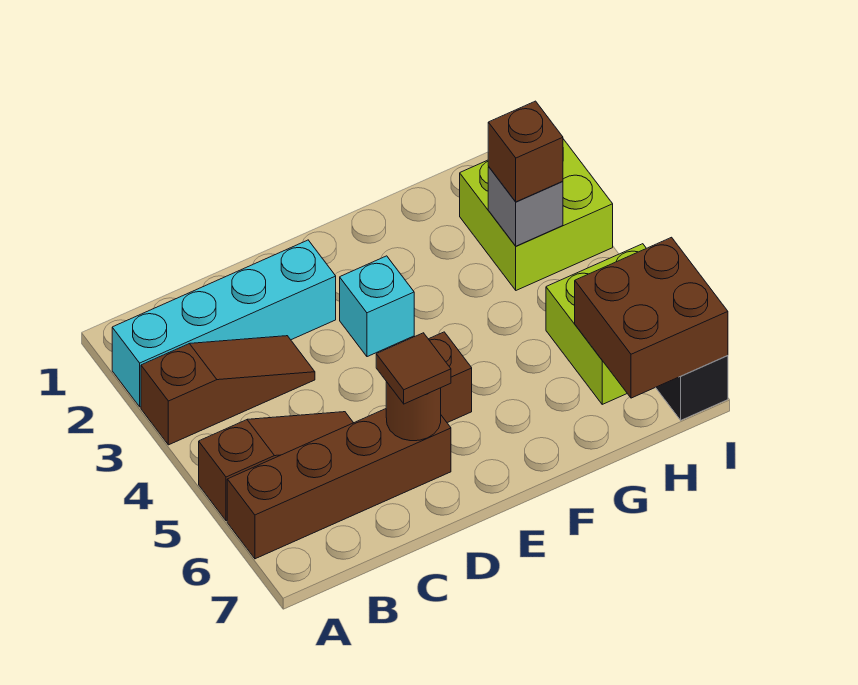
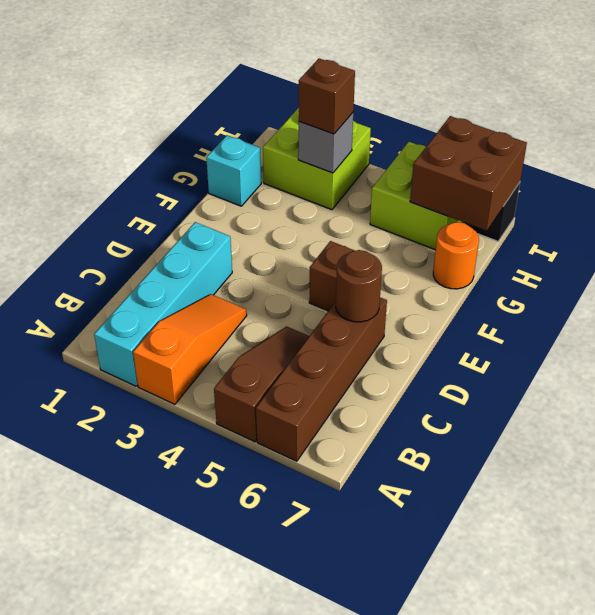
brown slope A3:C3 level 1 top A -> orange slope A3:C3 level 1 top A
brown tile D6 level 3 -> none
cyan brick E3 level 1 -> cyan brick G1 level 1
none -> orange round brick G7 level 1

